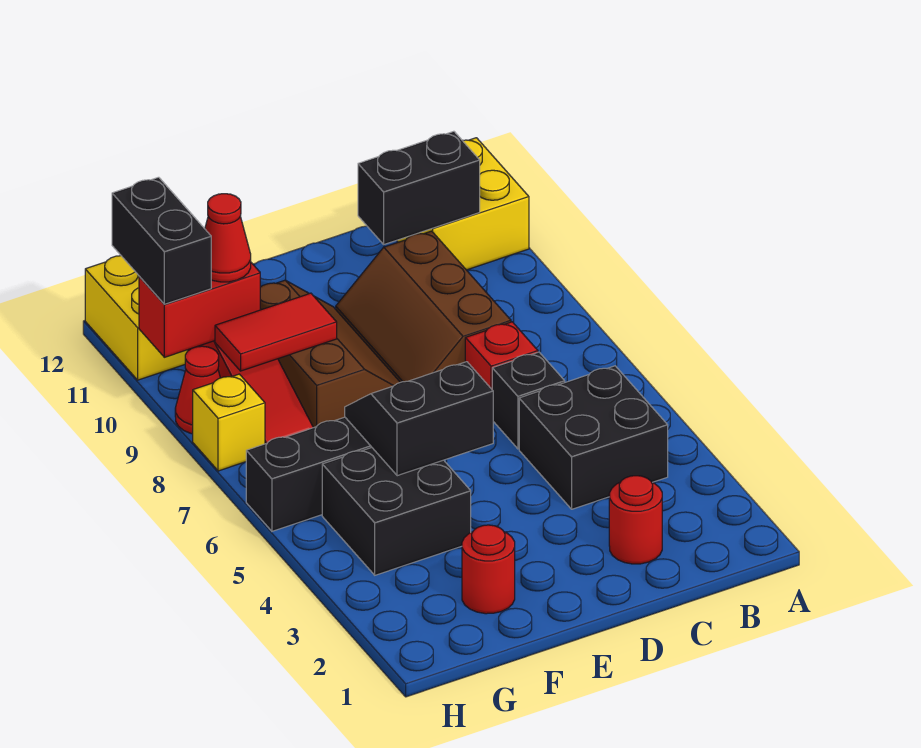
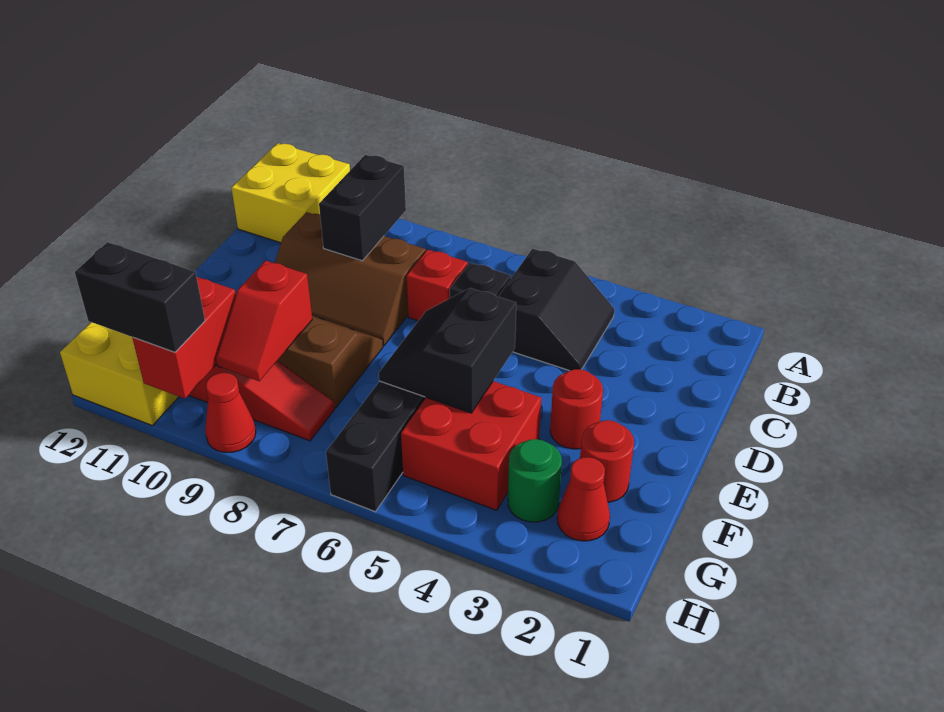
black brick B4:C5 level 1 -> black slope B4:C5 level 1 top 5
black brick B11:C11 level 2 -> black brick B9:C9 level 2
red round brick C2 level 1 -> red round brick E3 level 1
black brick F4:G5 level 1 -> red brick F4:G5 level 1
red tile F9:G9 level 2 -> red slope F9:G9 level 2 top F
none -> green round brick G3 level 1
red cone G10 level 3 -> red cone G2 level 1
yellow brick H8 level 1 -> none

